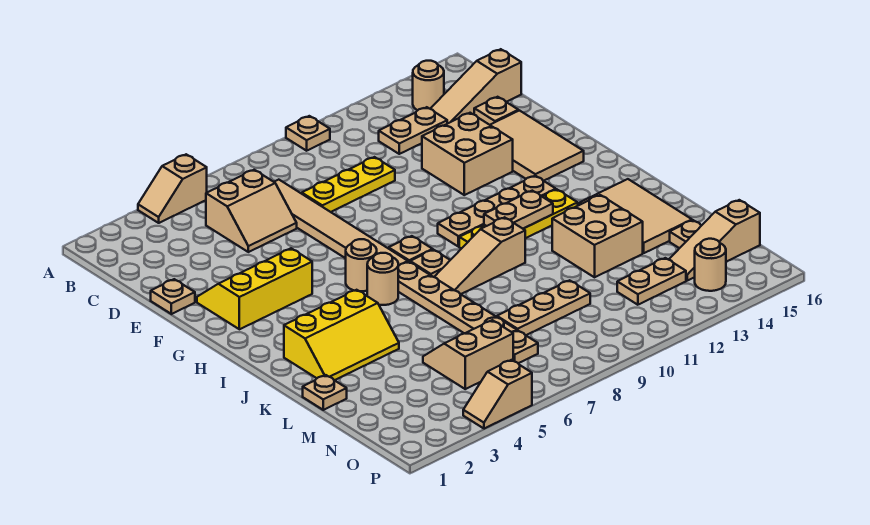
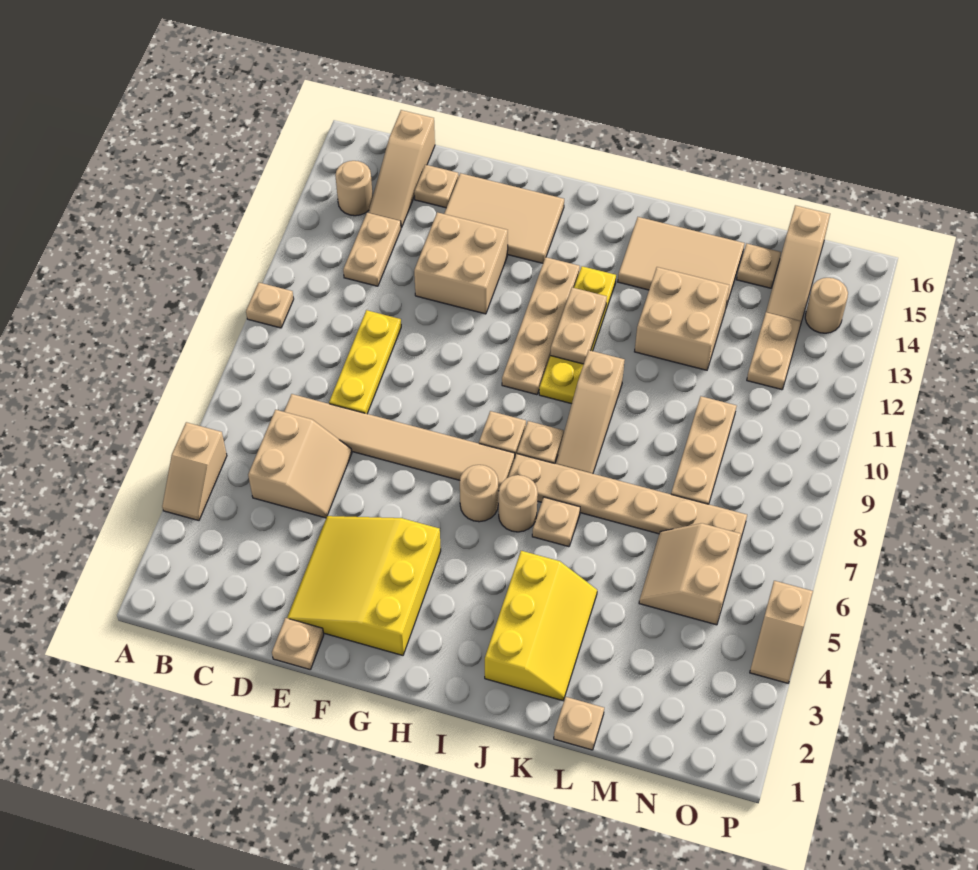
yellow slope F2:G4 level 1 top G -> yellow slope E2:G4 level 1 top G
none -> tan plate J6 level 1

